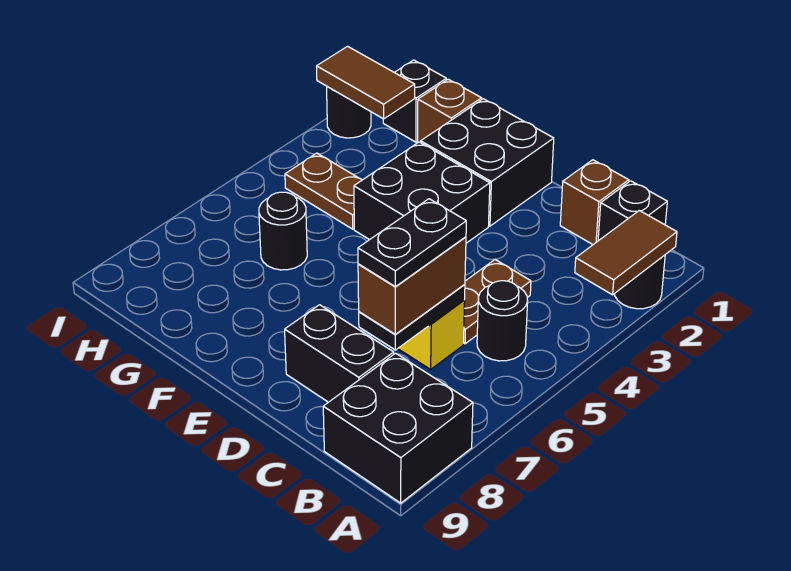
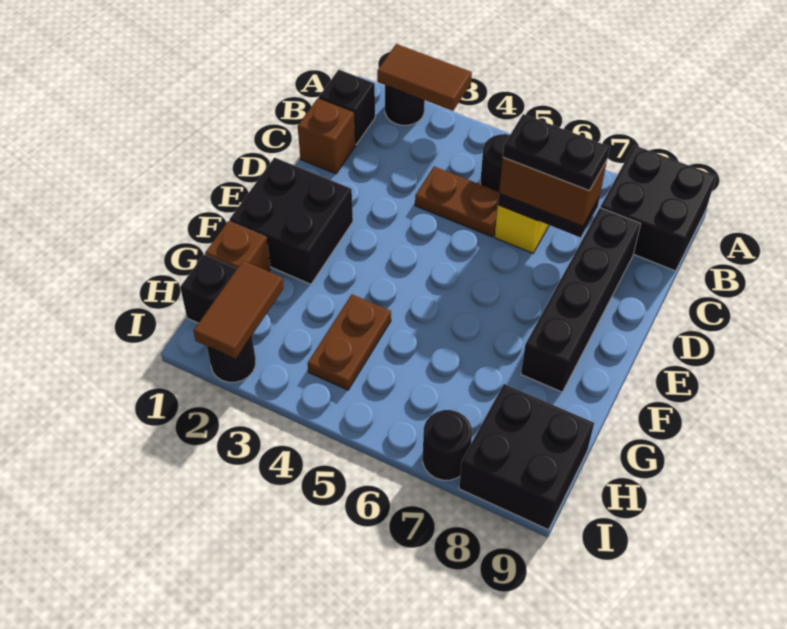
black brick C8:D8 level 1 -> black brick C8:F8 level 1
black brick E3:F4 level 1 -> black brick H8:I9 level 1
black round brick G6 level 1 -> black round brick I7 level 1

